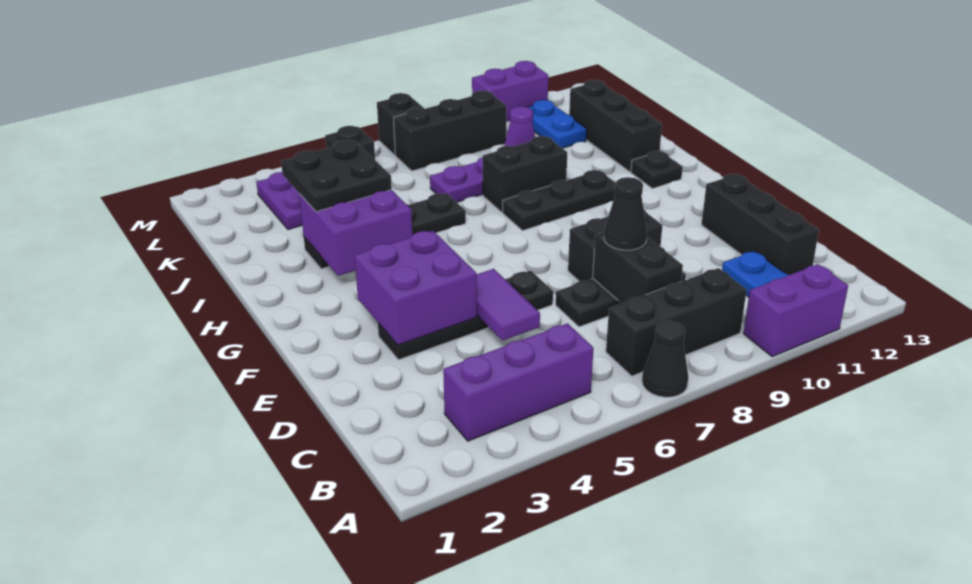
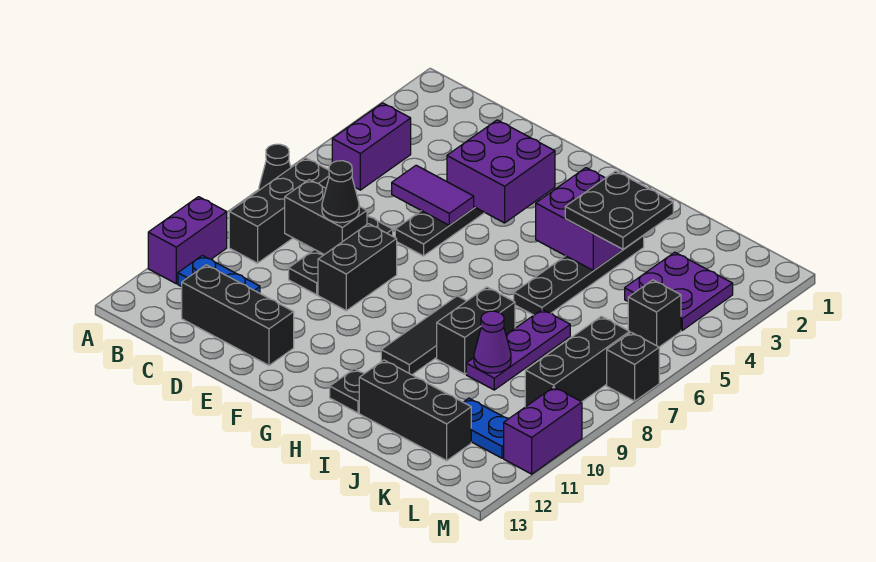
purple brick B3:B5 level 1 -> purple brick B4:B5 level 1
black plate H8:H10 level 1 -> black tile H8:H10 level 1

